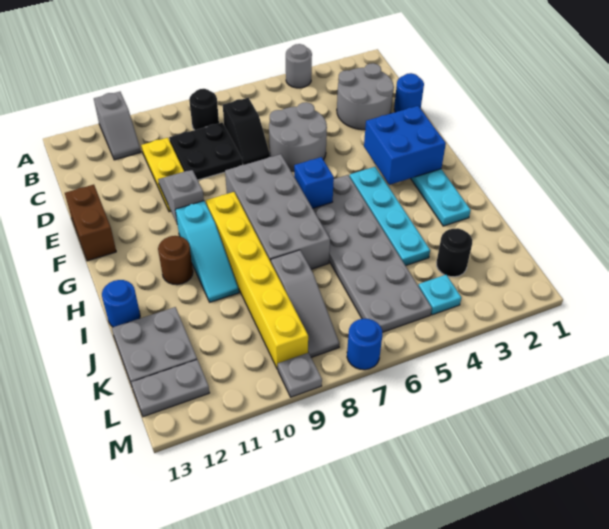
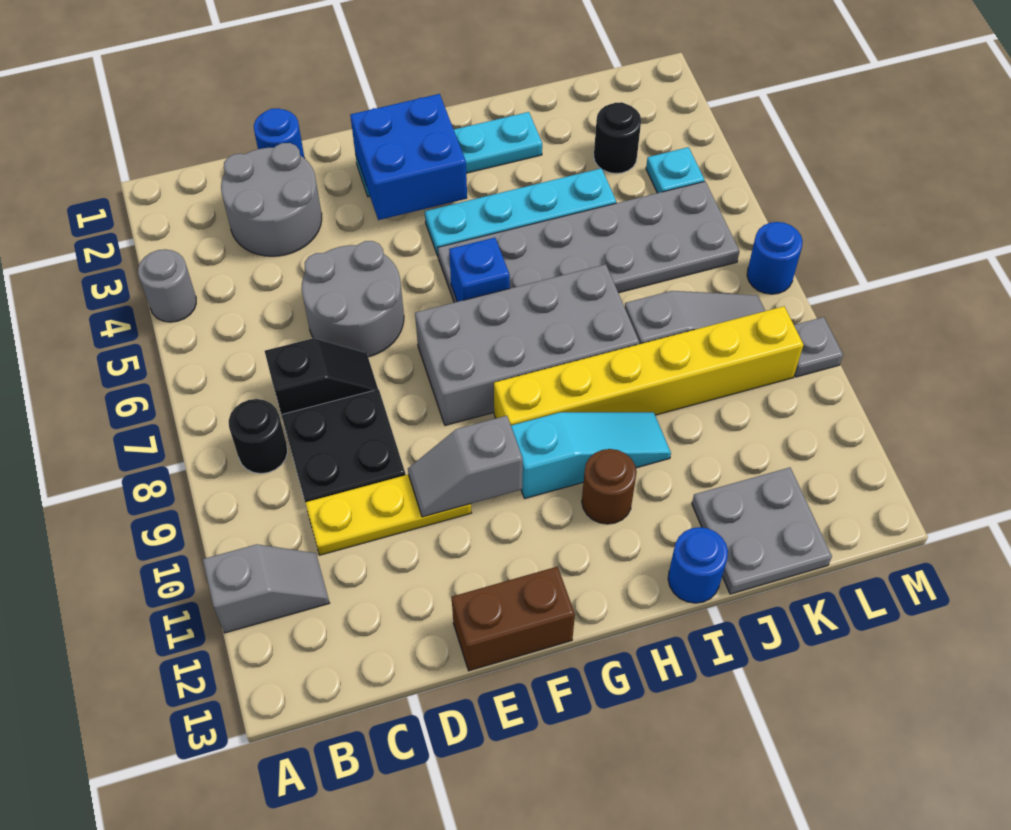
grey plate L12:L13 level 1 -> none

